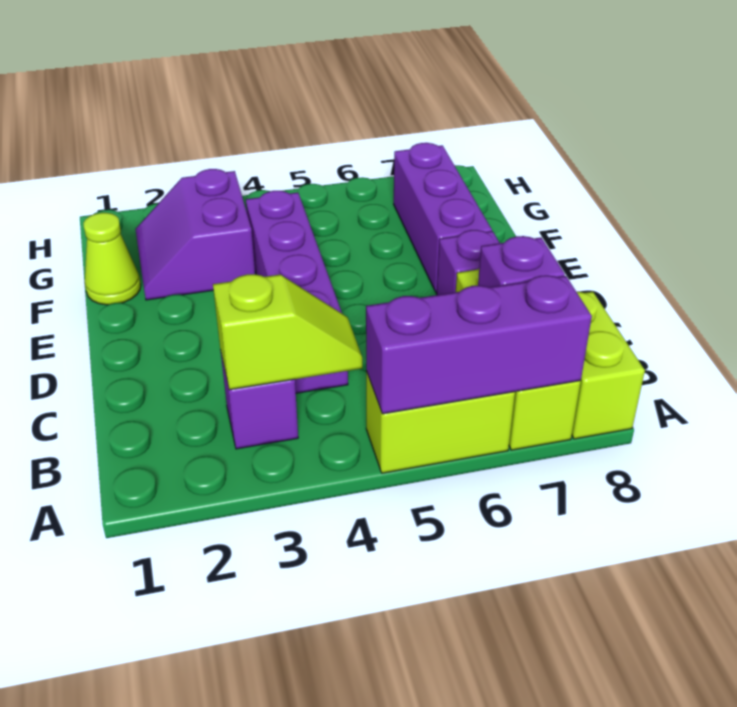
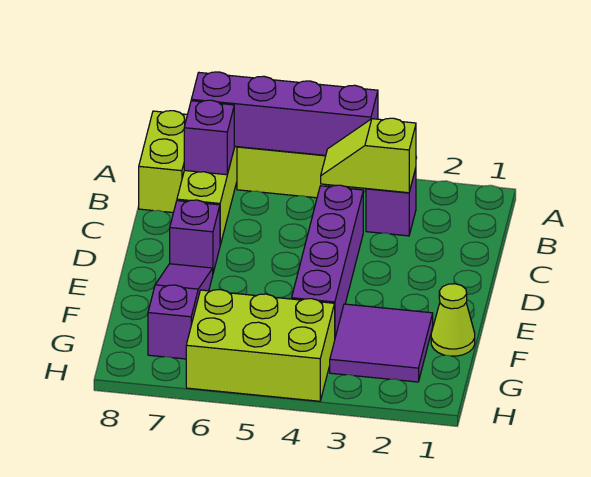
purple brick A5:A7 level 2 -> purple brick A4:A7 level 2
purple brick E7:G7 level 1 -> purple slope E7:G7 level 1 top G
purple slope F2:G3 level 1 top 3 -> purple tile F2:G3 level 1
none -> lime brick G4:H6 level 1

